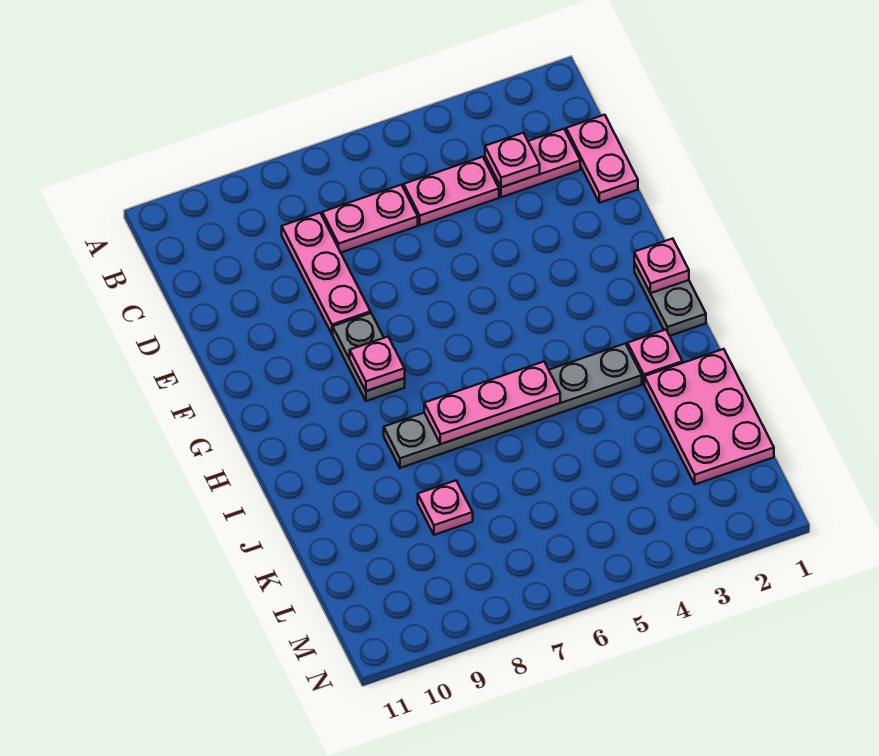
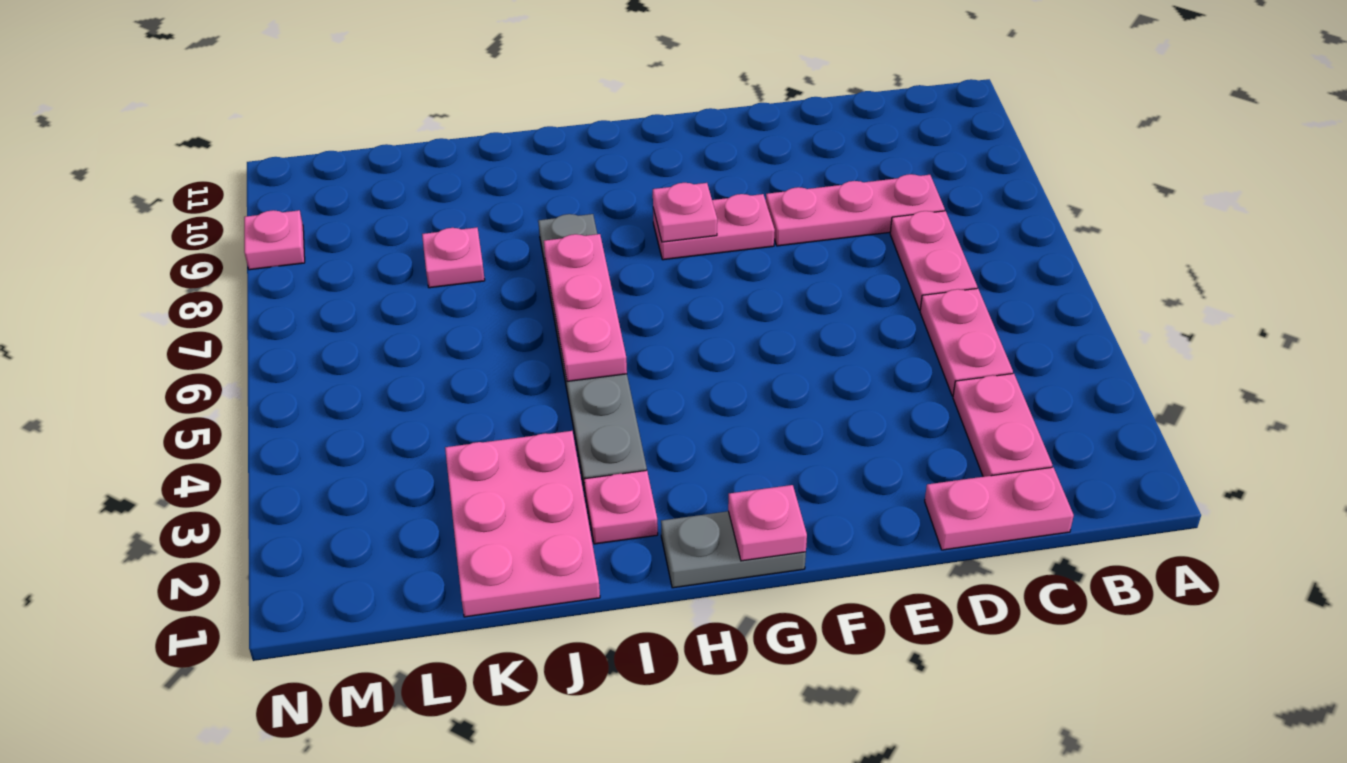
pink plate C3 level 2 -> pink plate N9 level 1
grey plate F8:G8 level 1 -> pink plate F8:G8 level 1
pink plate J1:L2 level 1 -> pink plate J1:K3 level 1

